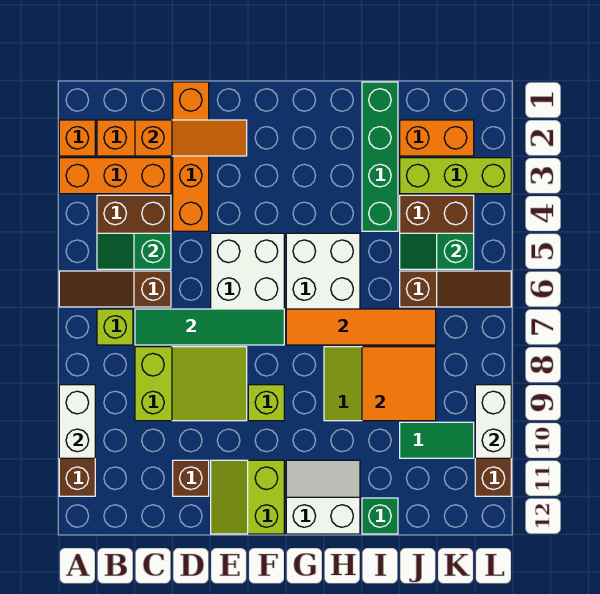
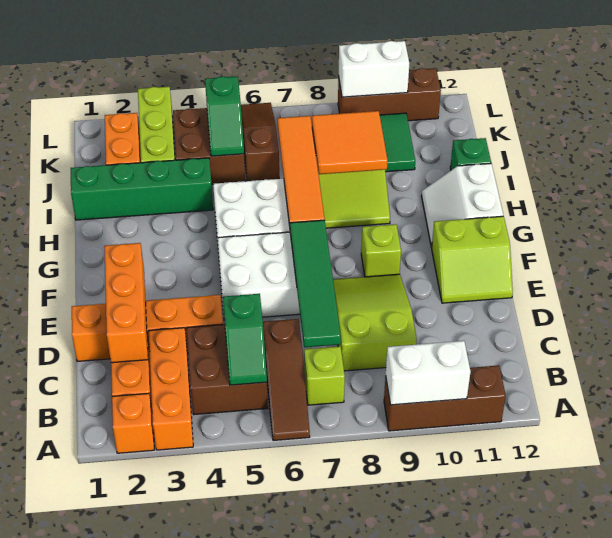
orange slope C2:E2 level 2 top C -> orange brick C2:E2 level 2
brown brick D11 level 1 -> none

